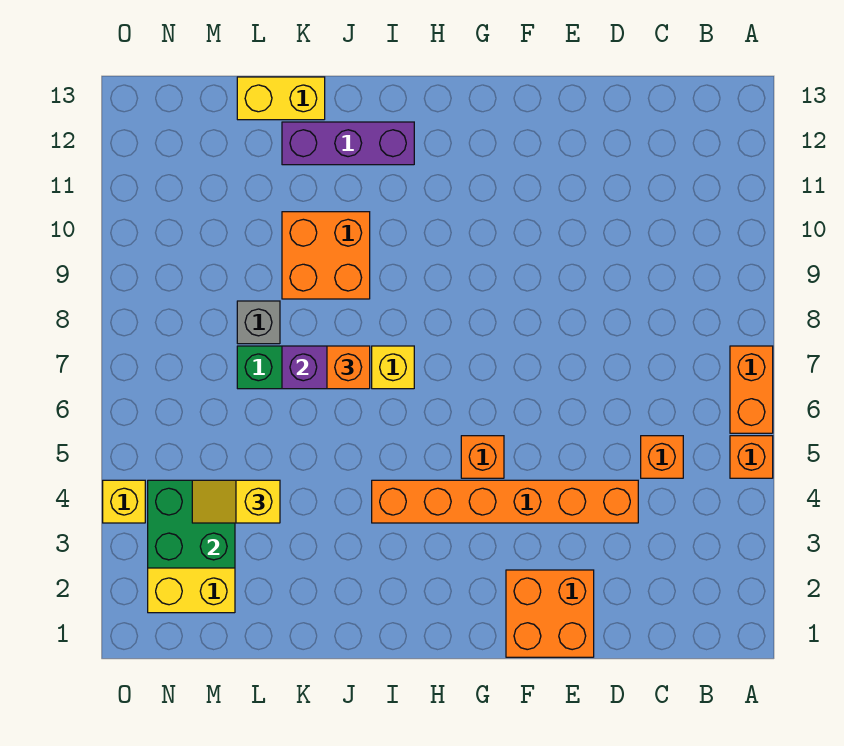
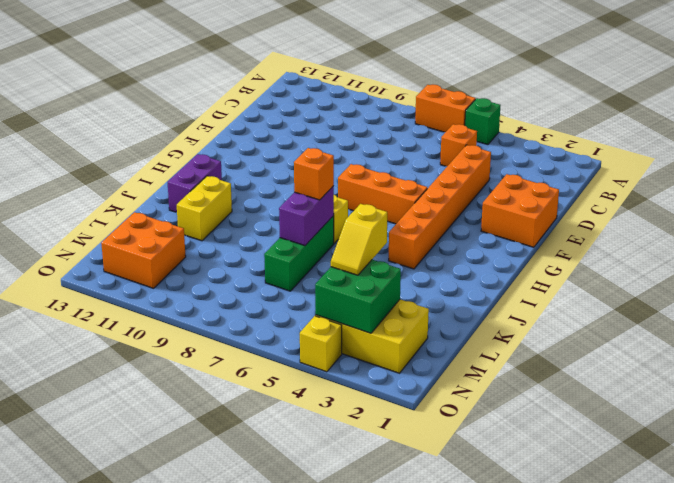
orange brick A5 level 1 -> green brick A5 level 1
orange brick G5 level 1 -> orange brick G5:G7 level 1
purple brick I12:K12 level 1 -> purple brick I12:J12 level 1
orange brick J9:K10 level 1 -> orange brick M11:N12 level 1
yellow brick K13:L13 level 1 -> yellow brick J11:K11 level 1
grey brick L8 level 1 -> none

